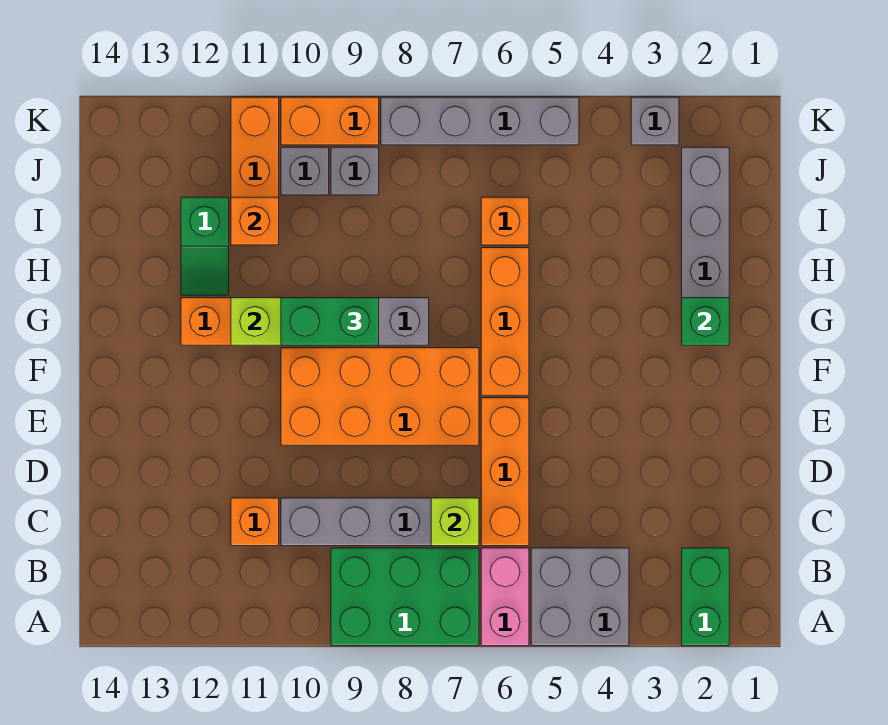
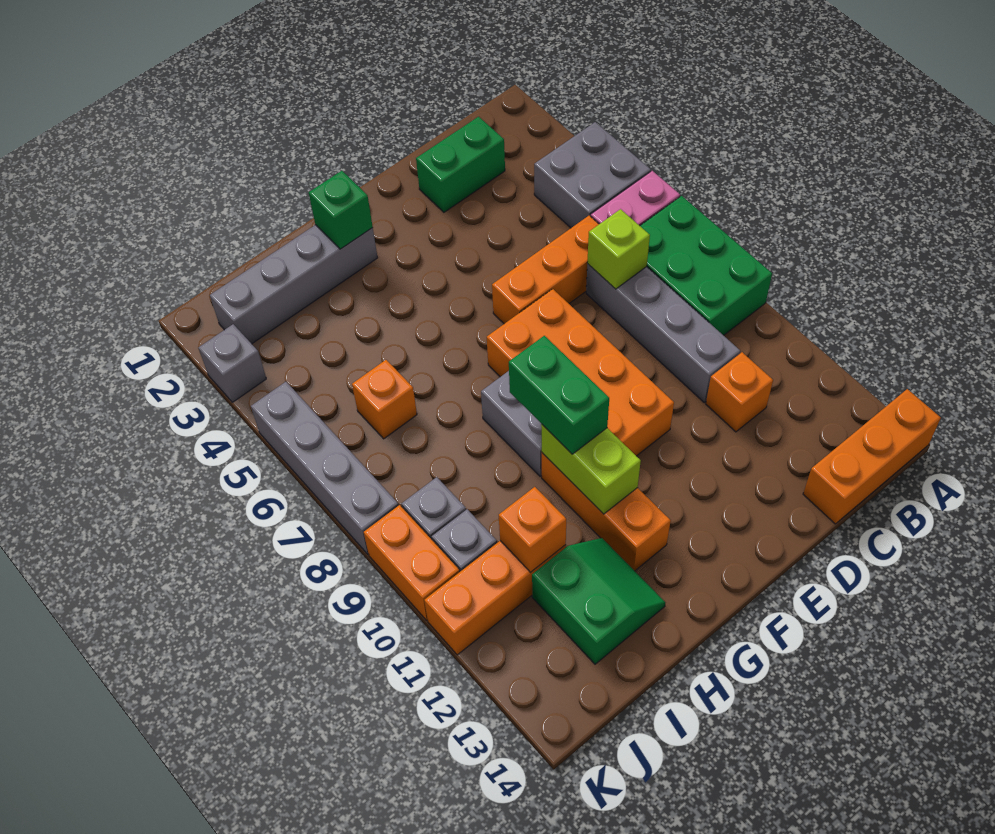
green brick A2:B2 level 1 -> green brick C2:D2 level 1
orange brick F6:H6 level 1 -> orange brick A14:C14 level 1
green slope H12:I12 level 1 top I -> green slope H12:I13 level 1 top I

